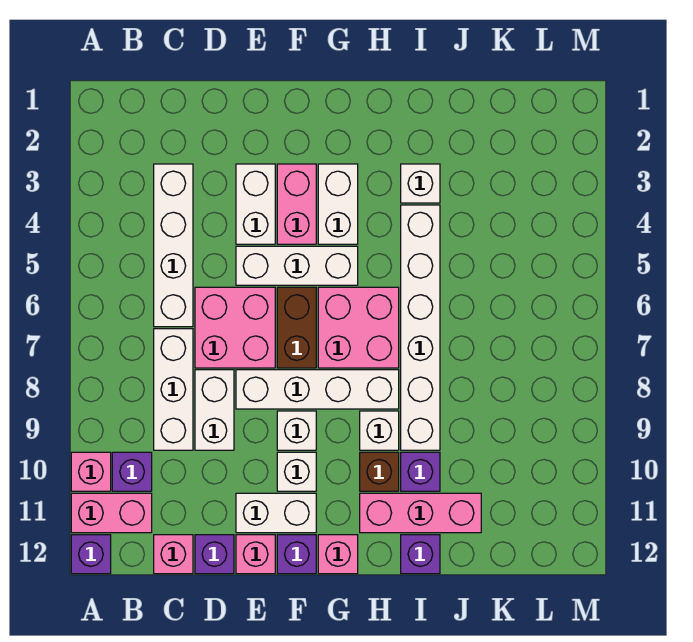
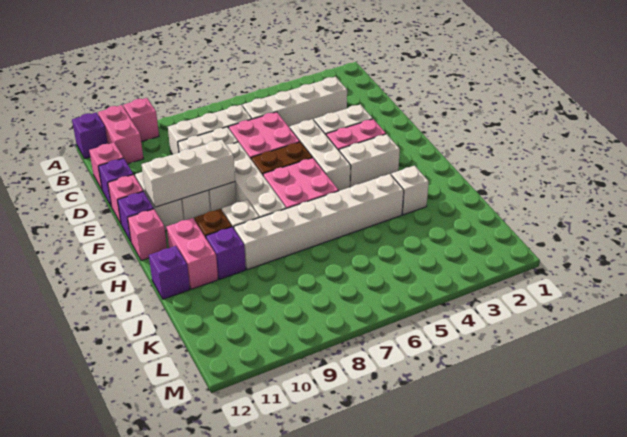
purple brick B10 level 1 -> none
none -> white brick F9:F11 level 2
pink brick H11:J11 level 1 -> pink brick H11:I11 level 1

